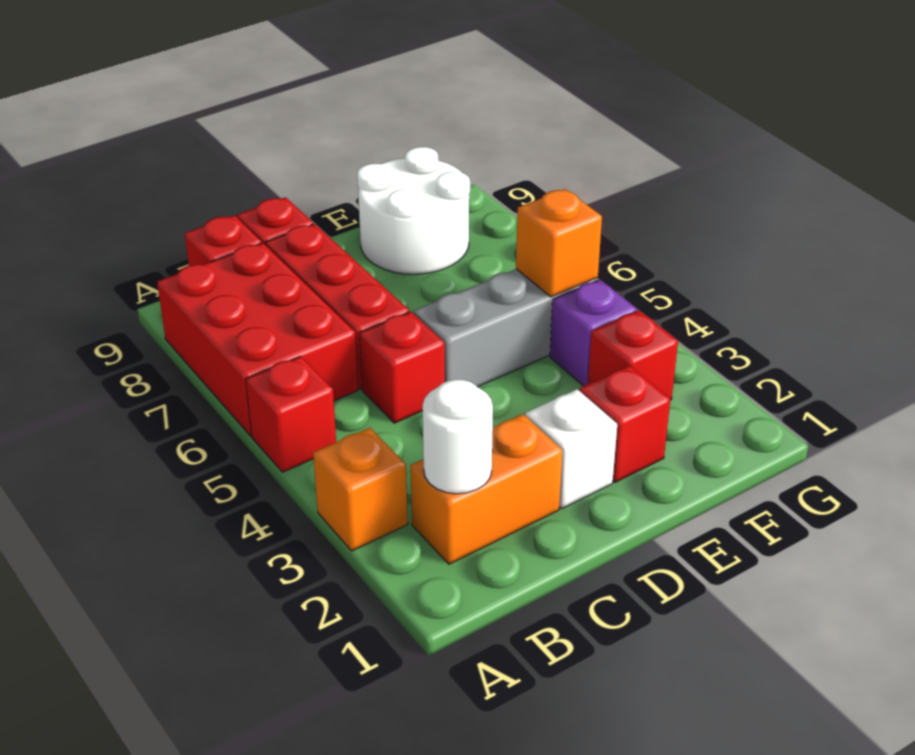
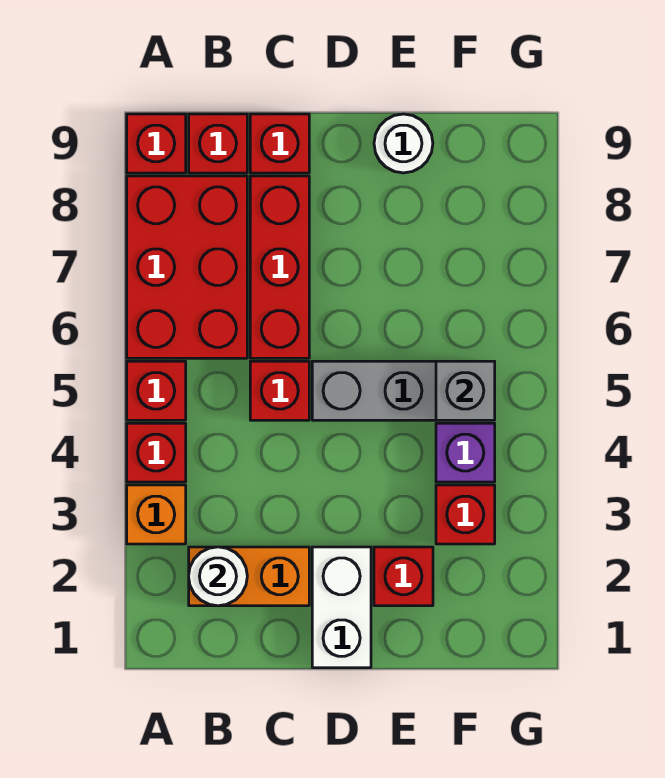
none -> red brick A4 level 1
none -> red brick A9 level 1
white brick D2 level 1 -> white brick D1:D2 level 1
white round brick E8:F9 level 1 -> white round brick E9 level 1
orange brick F5 level 2 -> grey brick F5 level 2

